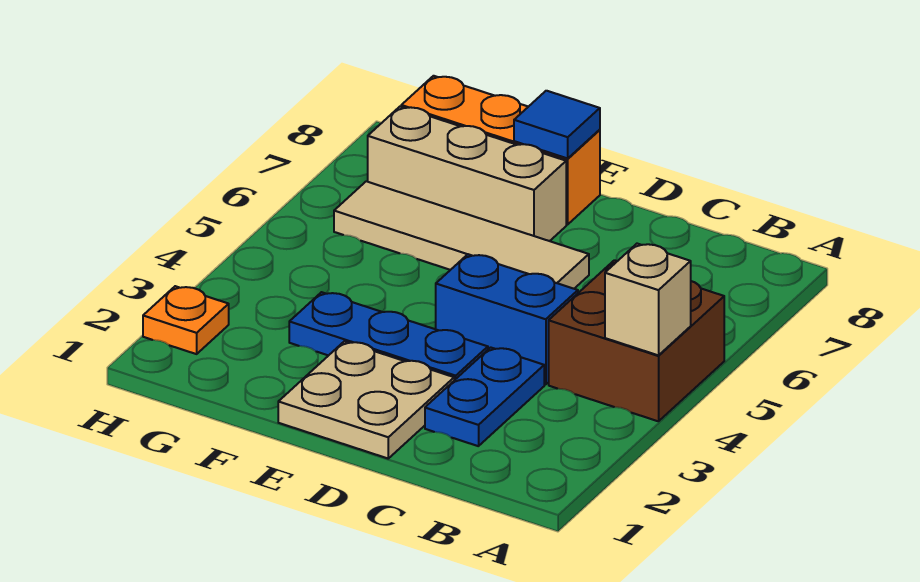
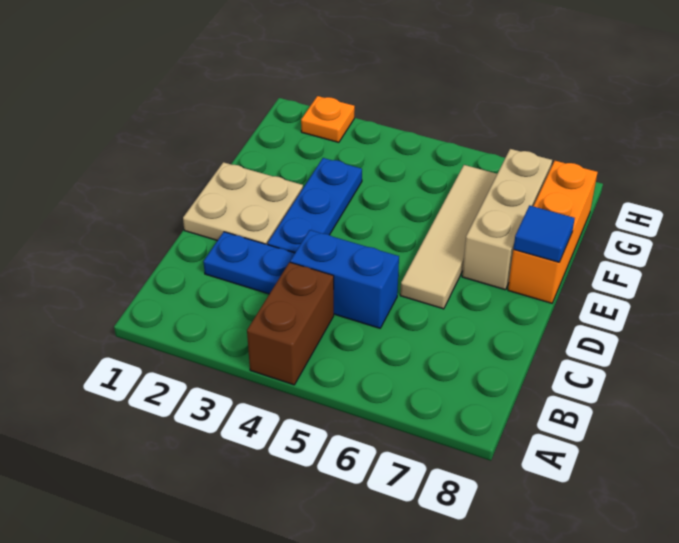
brown brick A4:B5 level 1 -> brown brick A4:B4 level 1
tan brick A4 level 2 -> none
blue brick C4:D4 level 1 -> blue brick C4:C5 level 1

